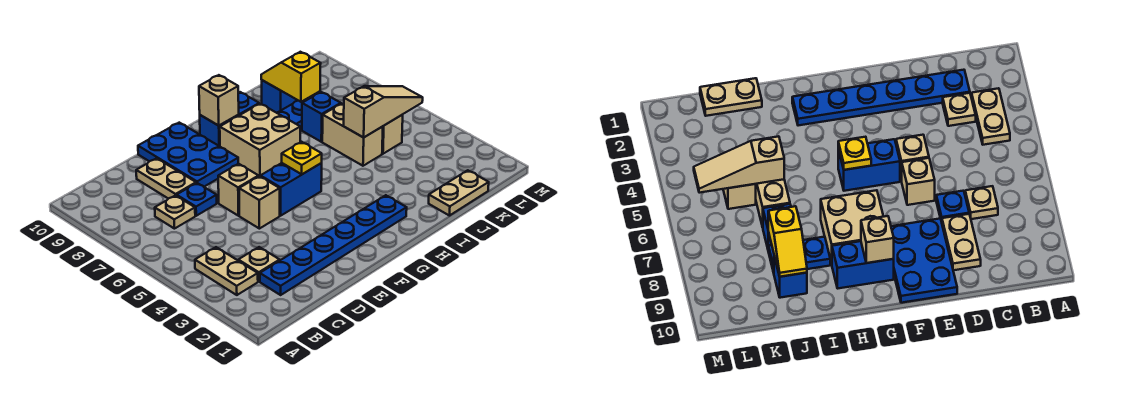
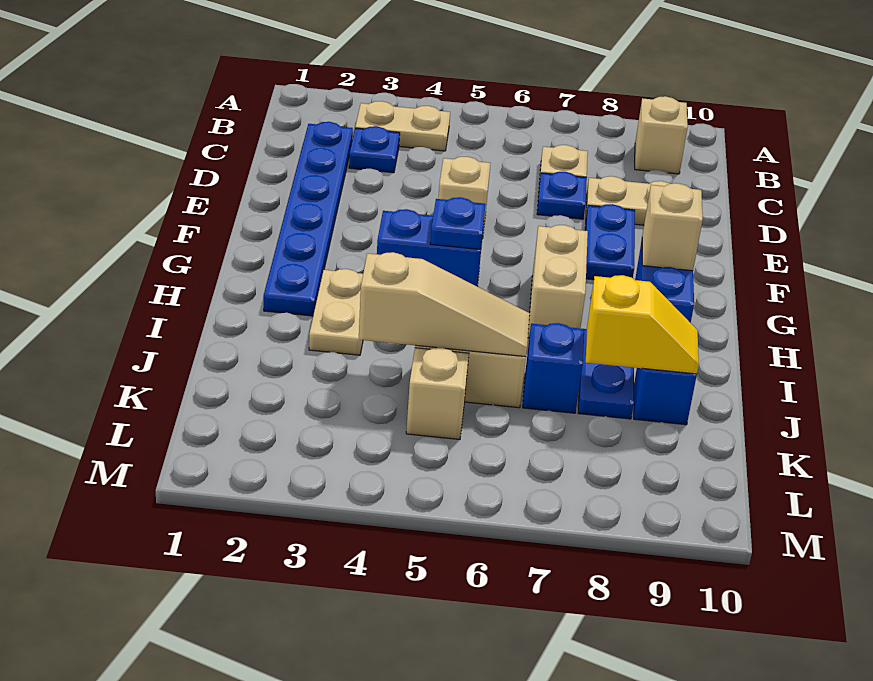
tan plate C3 level 1 -> blue plate C3 level 1
tan brick E6 level 1 -> tan brick B9 level 1
blue plate E8:F10 level 1 -> blue plate E8:F8 level 1
blue brick F5:G5 level 1 -> blue brick G4:G5 level 1
yellow plate G5 level 2 -> blue plate G5 level 2
tan brick G7:H8 level 1 -> tan brick G7:H7 level 1
tan plate J1:K1 level 1 -> tan plate H3:I3 level 1
tan slope J5:L5 level 2 top J -> tan slope J4:J6 level 2 top 4

